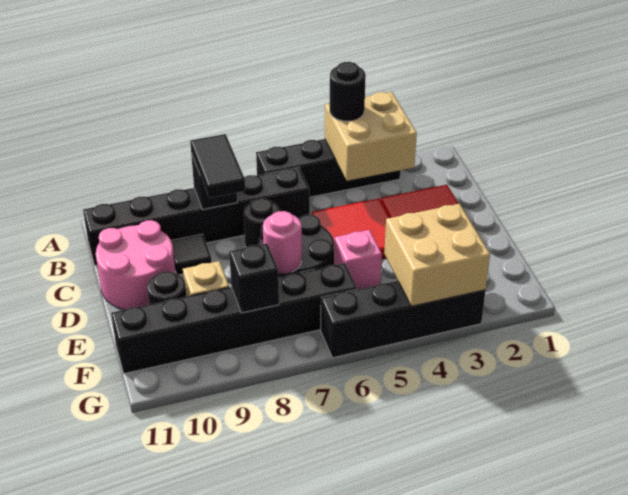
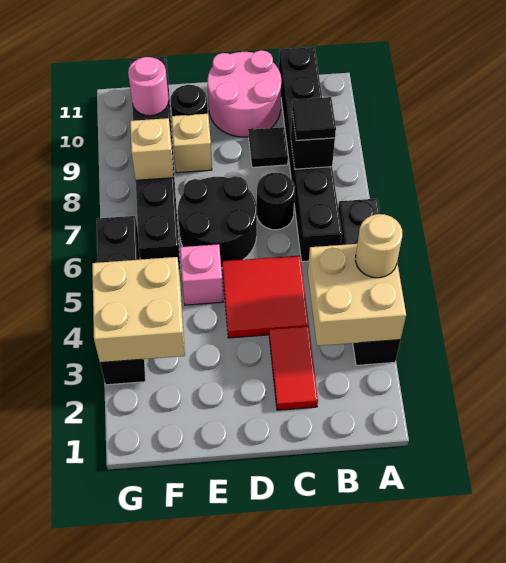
black round brick A4 level 3 -> tan round brick A4 level 3
black tile B8:C8 level 3 -> black tile B8 level 3
pink round brick E7 level 2 -> pink round brick F10 level 2
black brick F8 level 2 -> tan brick F8 level 2

